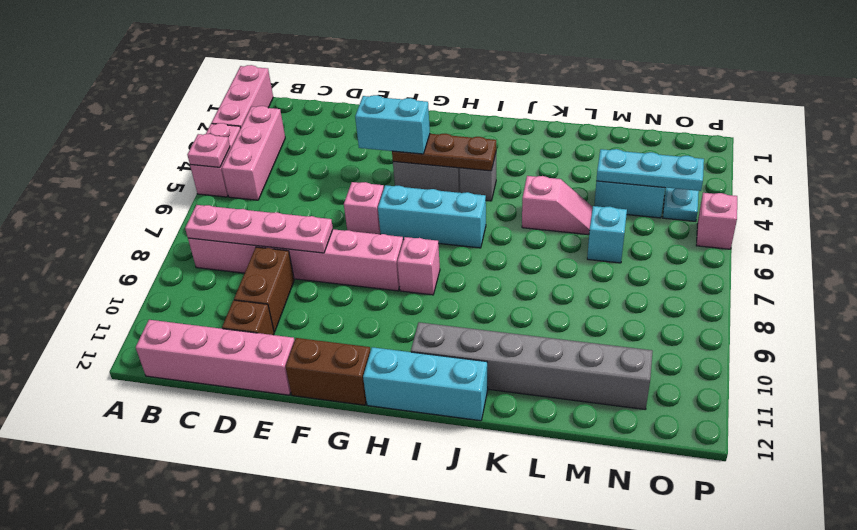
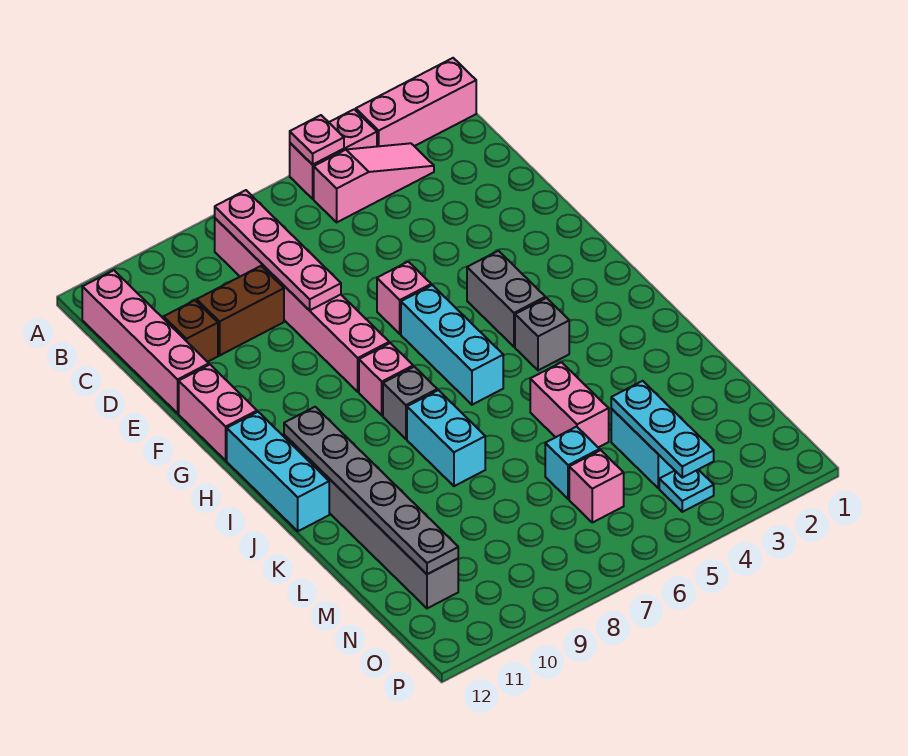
pink brick B3:B5 level 1 -> pink slope B3:B5 level 1 top 5
cyan brick F4:G4 level 3 -> cyan brick J8:K8 level 1
brown brick F12:G12 level 1 -> pink brick F12:G12 level 1
brown plate G4:I4 level 2 -> none
none -> grey brick I8 level 1
none -> grey plate I11:N11 level 2
pink slope K5:L5 level 1 top K -> pink brick K5:L5 level 1
pink brick P5 level 1 -> pink brick N6 level 1

